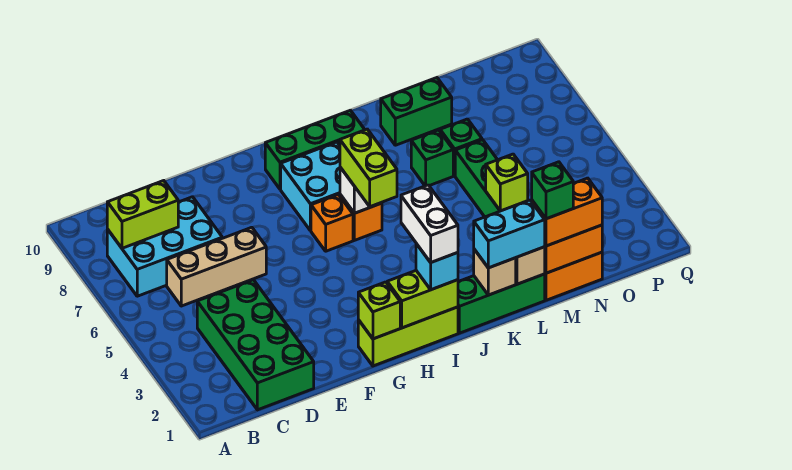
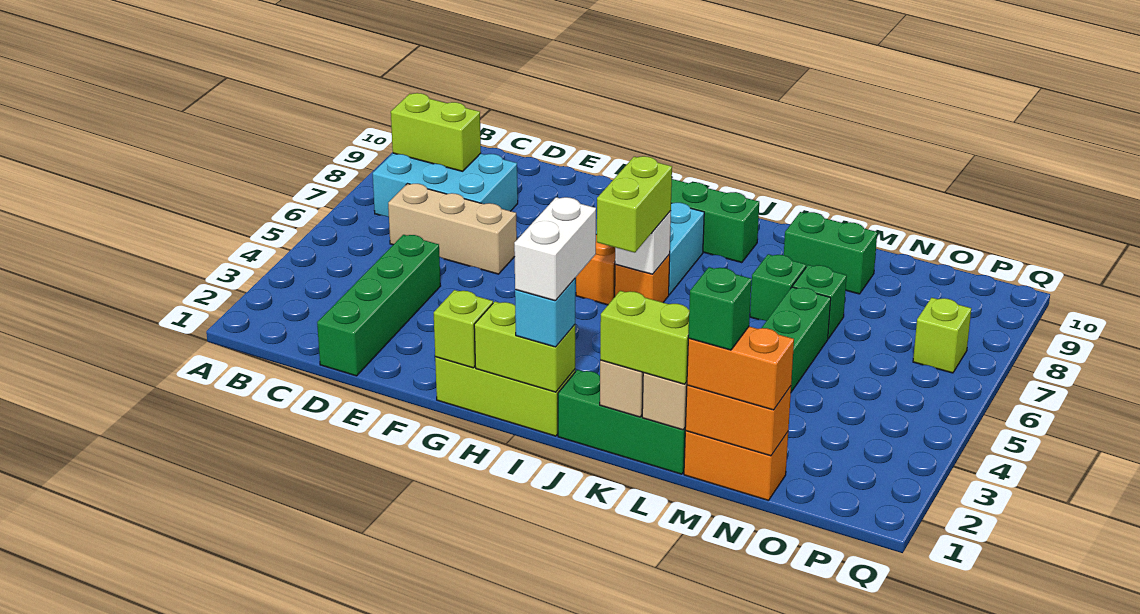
green brick C1:D4 level 1 -> green brick D1:D4 level 1
cyan brick K1:L1 level 3 -> lime brick K1:L1 level 3
lime brick M4 level 2 -> lime brick P7 level 1

